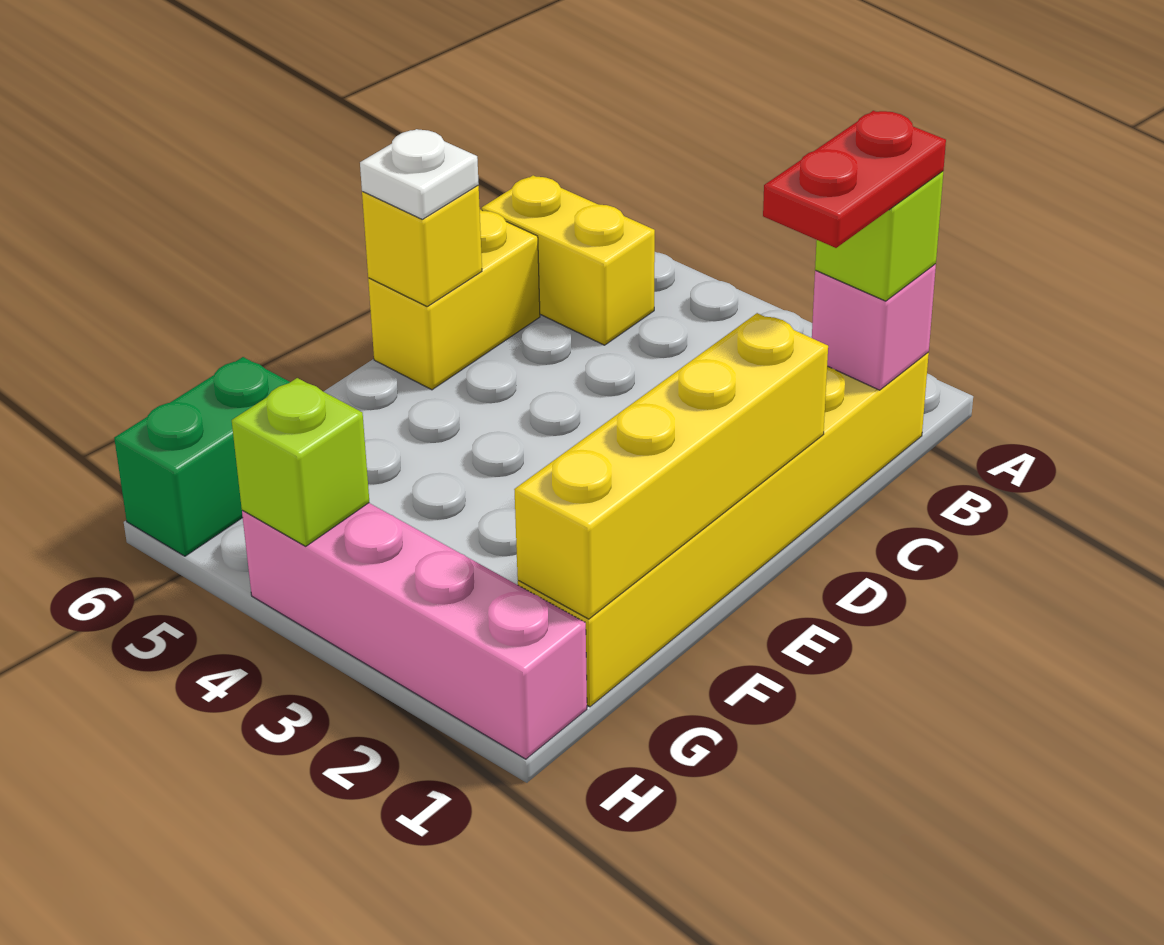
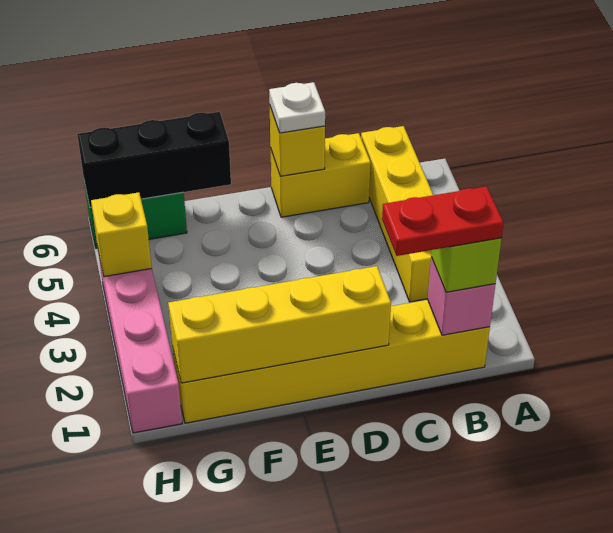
yellow brick B5:B6 level 1 -> yellow brick B3:B6 level 1
none -> black brick F6:H6 level 2
lime brick H4 level 2 -> yellow brick H4 level 2

